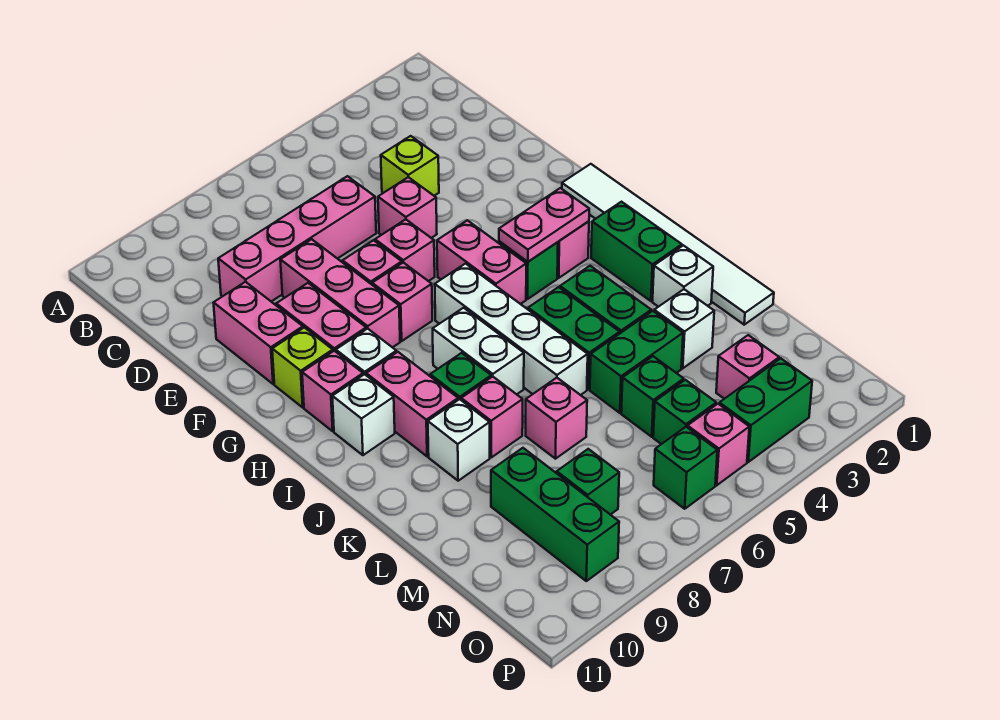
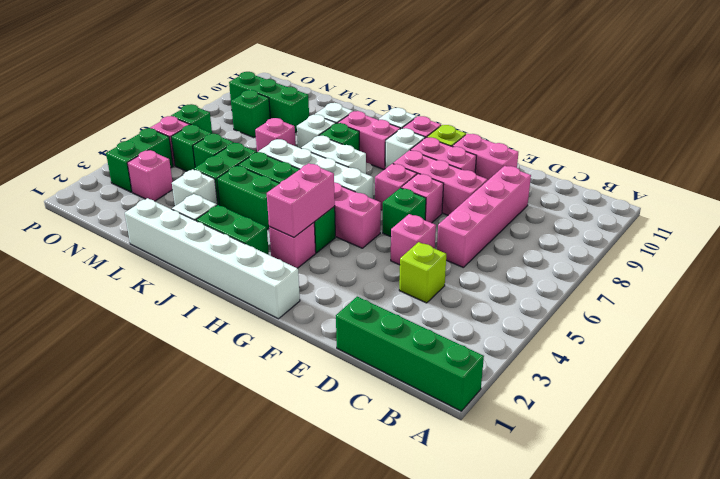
none -> green brick A1:D1 level 1
pink brick F6 level 1 -> green brick F6 level 1
white tile G1:L1 level 1 -> white brick G1:L1 level 1
pink plate H3:H4 level 2 -> pink brick H3:H4 level 2
pink brick K8 level 1 -> white brick K8 level 1

